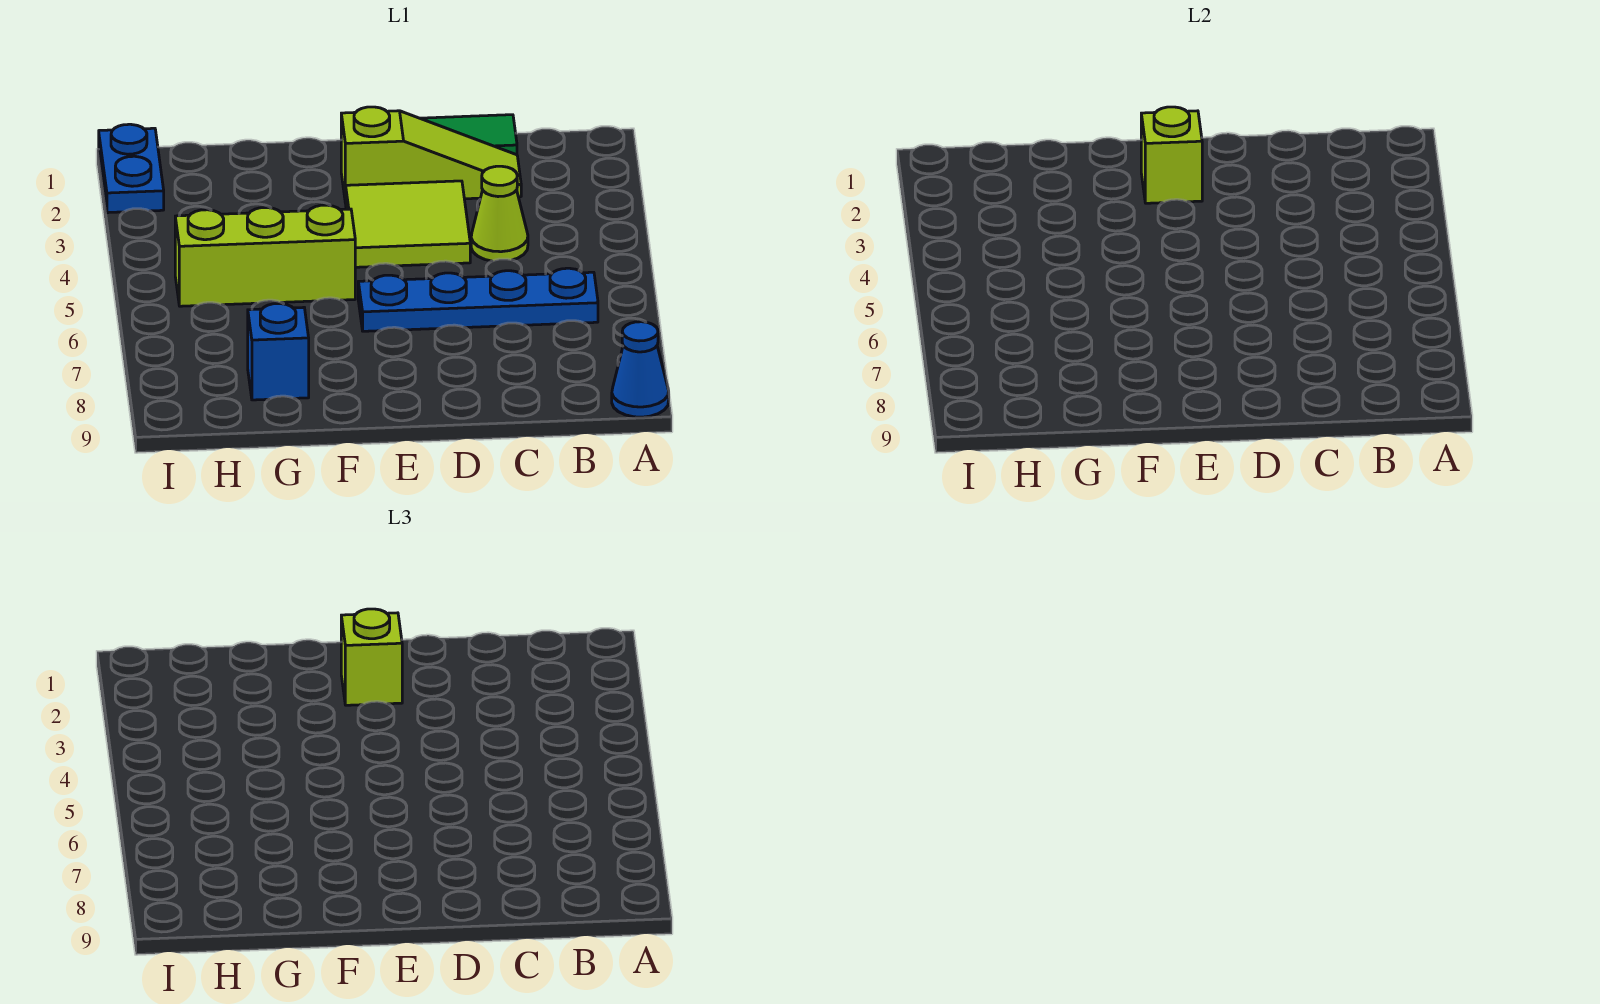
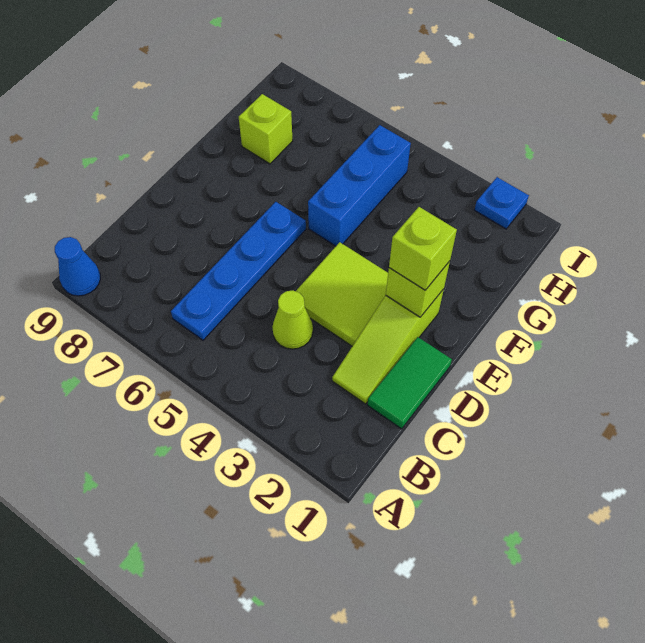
lime brick F5:H5 level 1 -> blue brick F5:H5 level 1
blue brick G8 level 1 -> lime brick G8 level 1
blue plate I1:I2 level 1 -> blue plate I2 level 1

